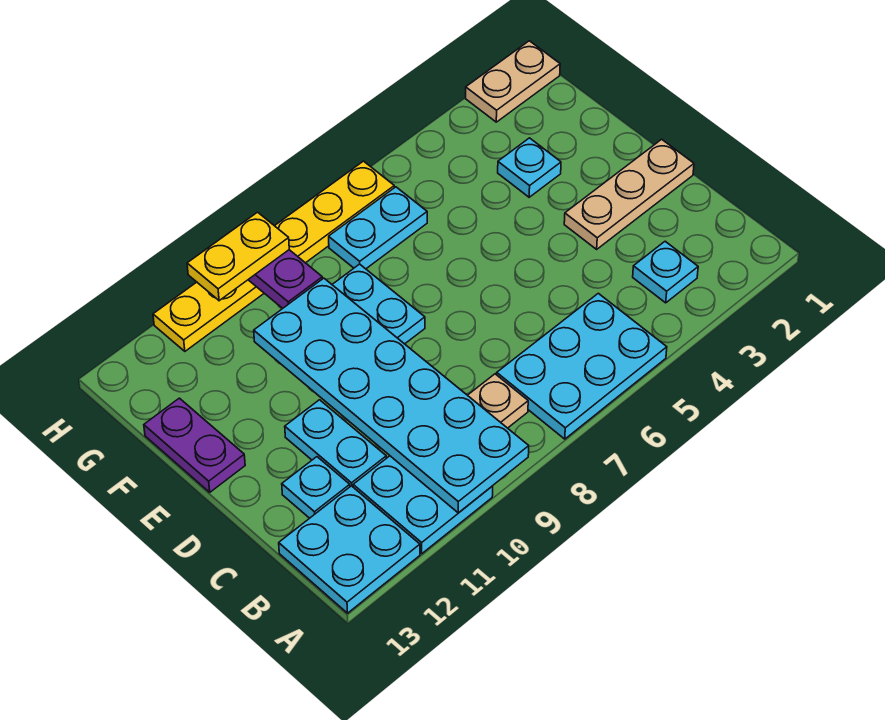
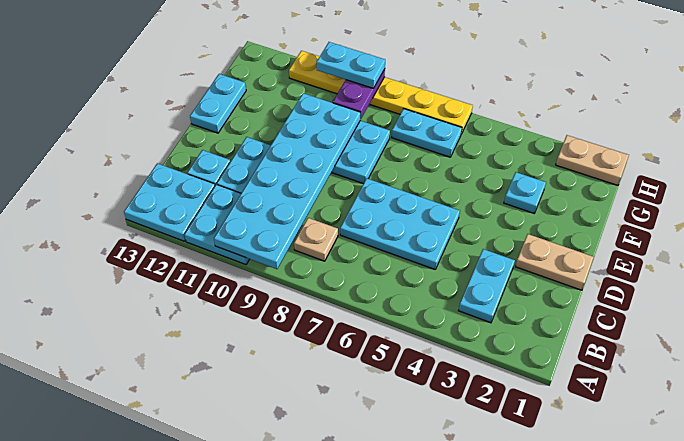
cyan plate A5:B7 level 1 -> cyan plate C5:D7 level 1
cyan plate B3 level 1 -> cyan plate B3:C3 level 1
tan plate D1:D3 level 1 -> tan plate D1:D2 level 1
purple plate E13:F13 level 1 -> cyan plate E13:F13 level 1
yellow plate H9:H10 level 3 -> cyan plate H9:H10 level 3

